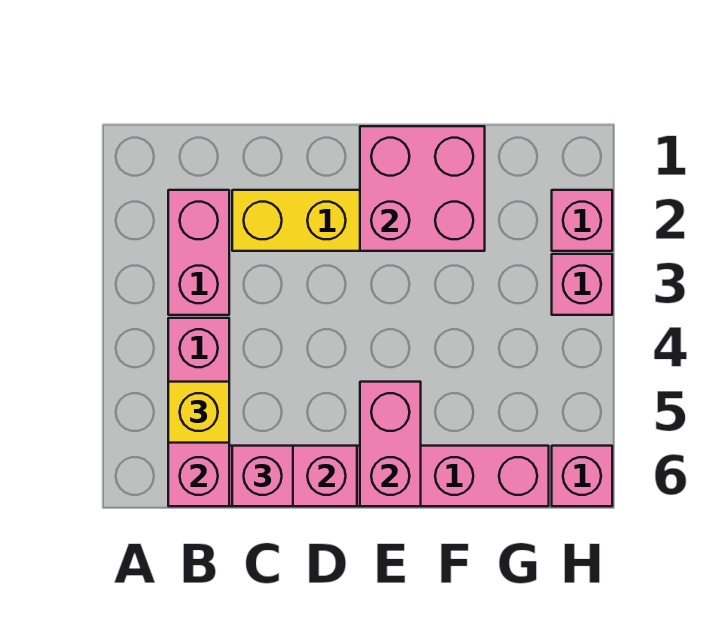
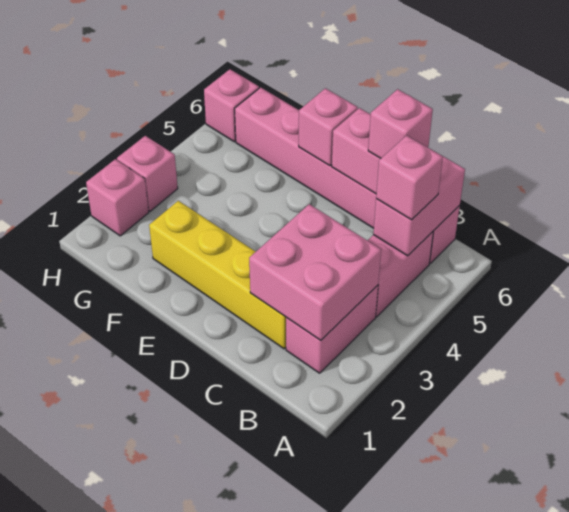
yellow brick B5 level 3 -> pink brick B5 level 3
pink brick E1:F2 level 2 -> pink brick B2:C3 level 2
pink brick E5:E6 level 2 -> pink brick E6 level 2

